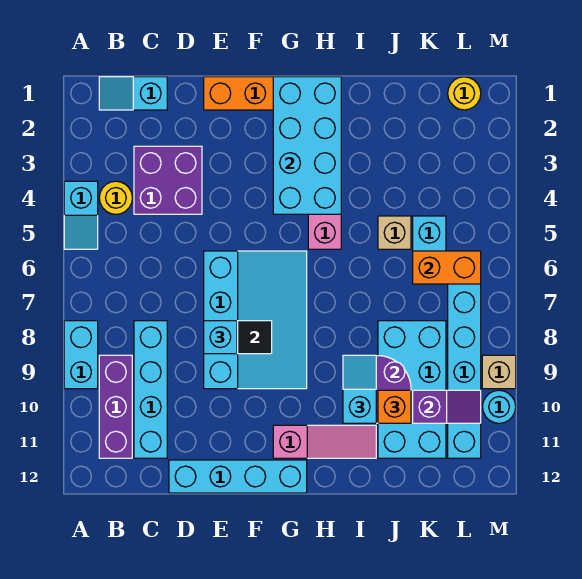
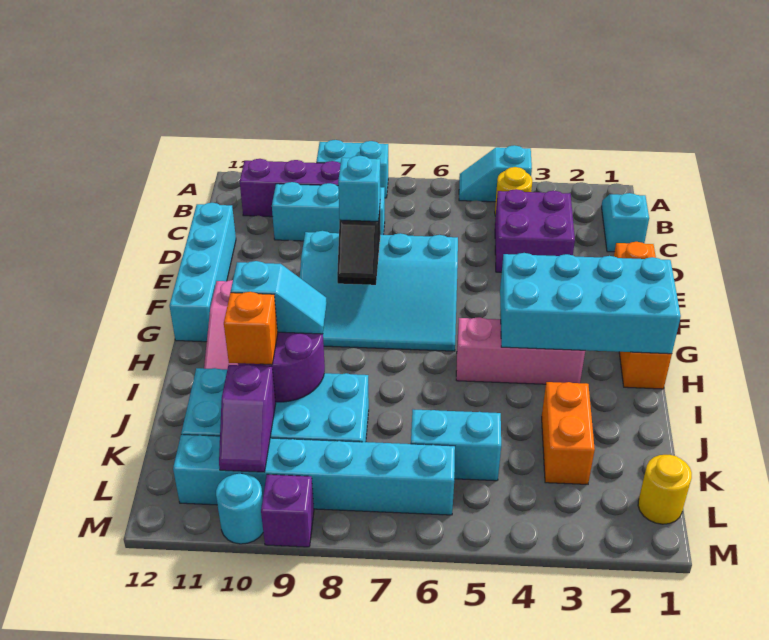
cyan brick C8:C11 level 1 -> cyan brick C8:C10 level 1
tan brick J5 level 1 -> none
orange brick K6:L6 level 2 -> orange brick J3:K3 level 1
tan brick M9 level 1 -> purple brick M9 level 1

